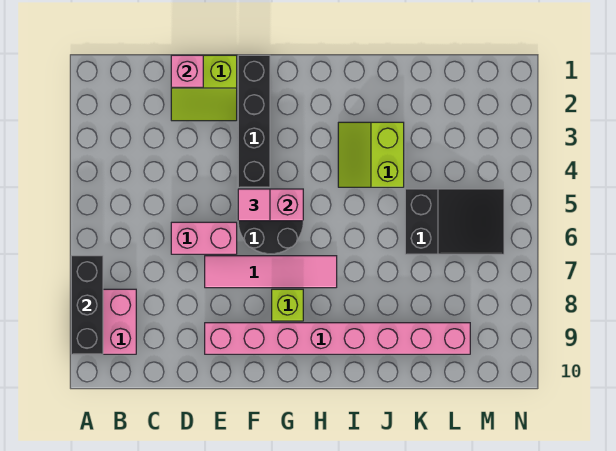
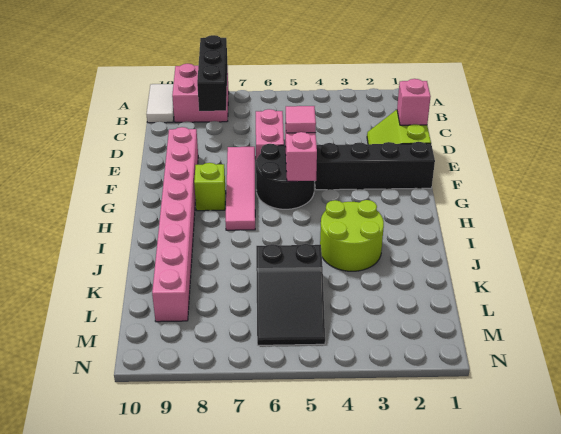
black brick A7:A9 level 2 -> black brick A8:C8 level 2
none -> white tile A10:B10 level 1
lime slope I3:J4 level 1 top J -> lime round brick I3:J4 level 1

